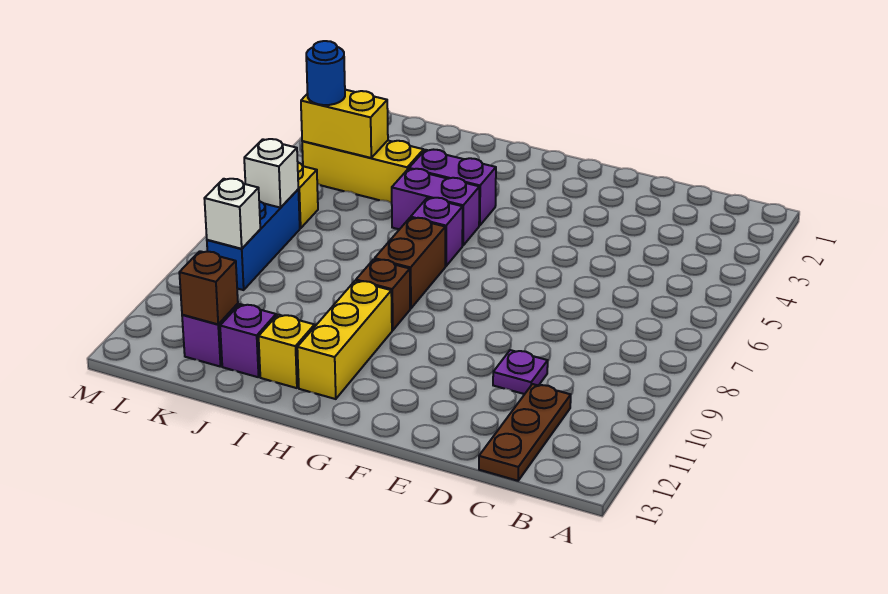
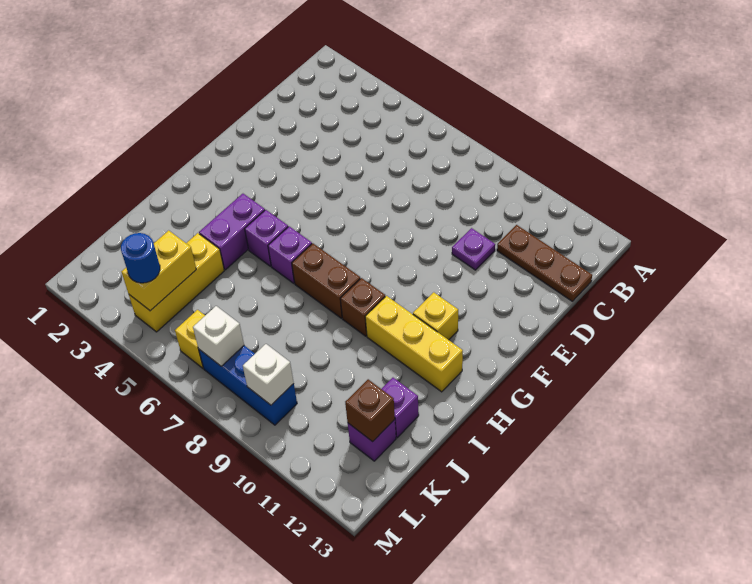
purple brick H5:I5 level 1 -> purple brick H5 level 1
yellow brick I12 level 1 -> yellow brick G11 level 1

